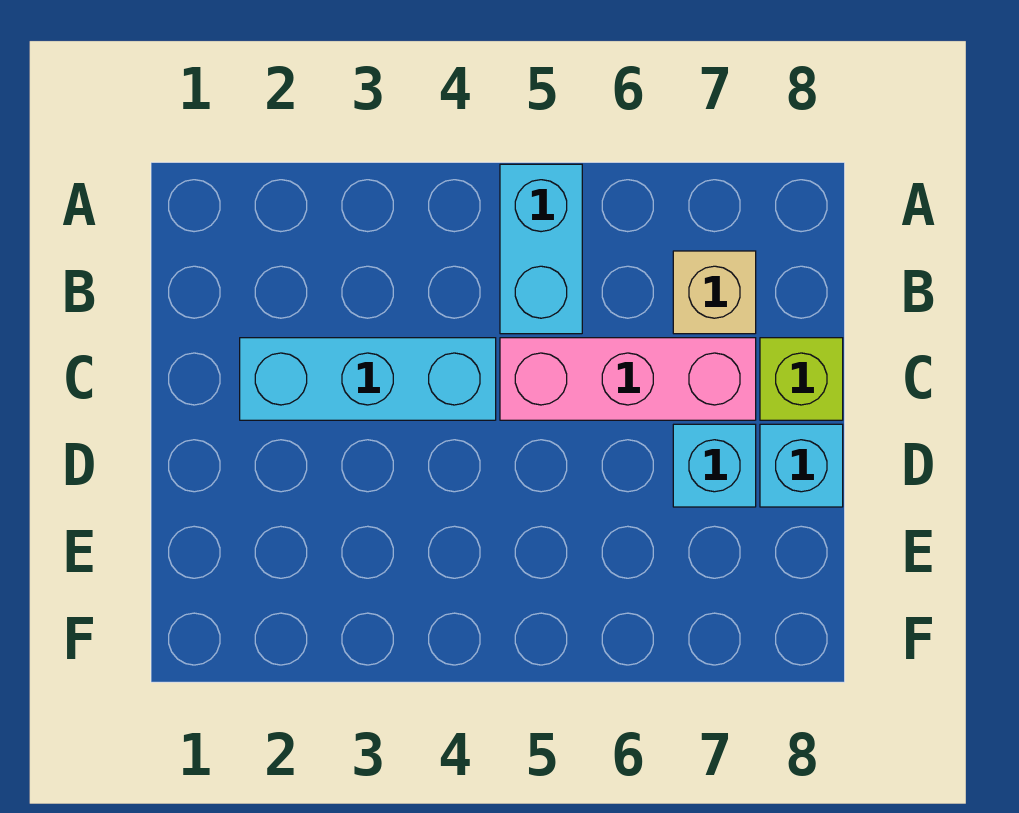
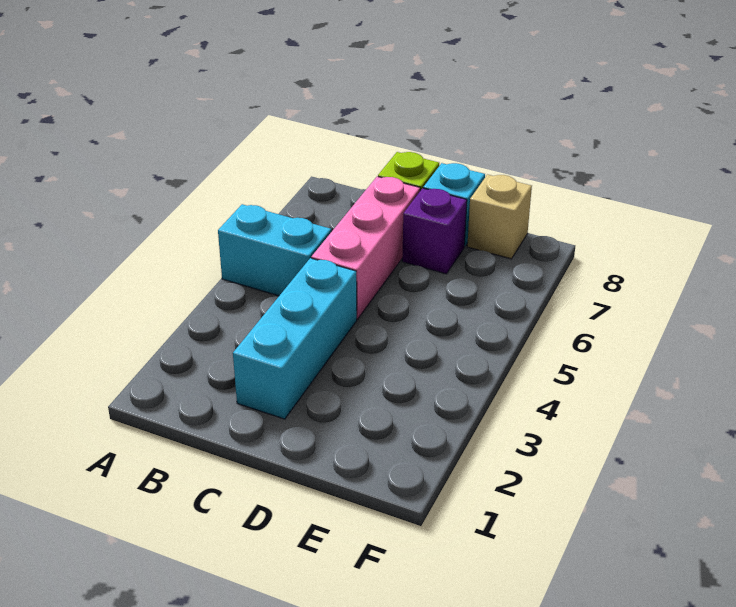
tan brick B7 level 1 -> tan brick E8 level 1
cyan brick D7 level 1 -> purple brick D7 level 1

